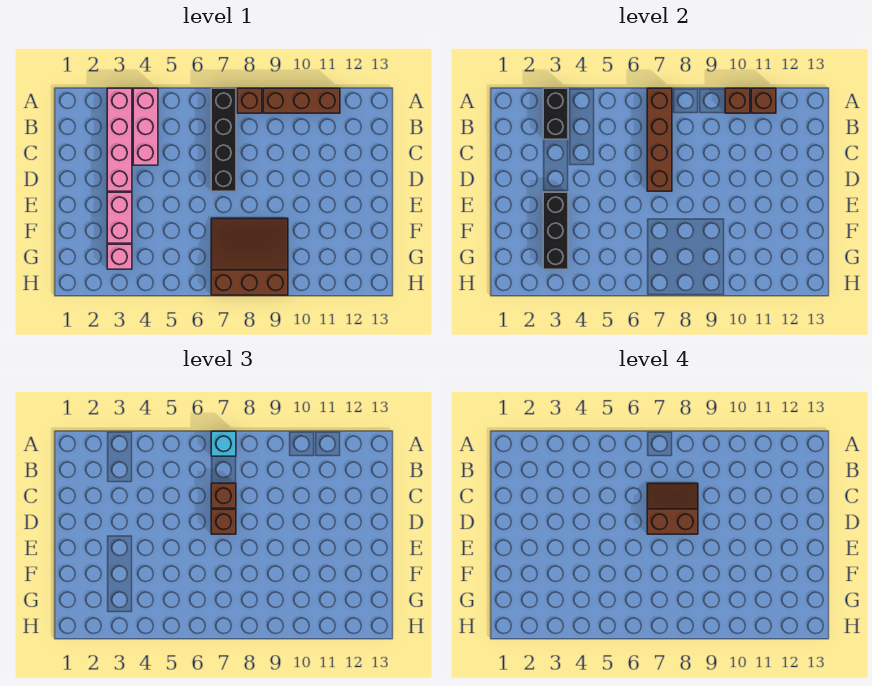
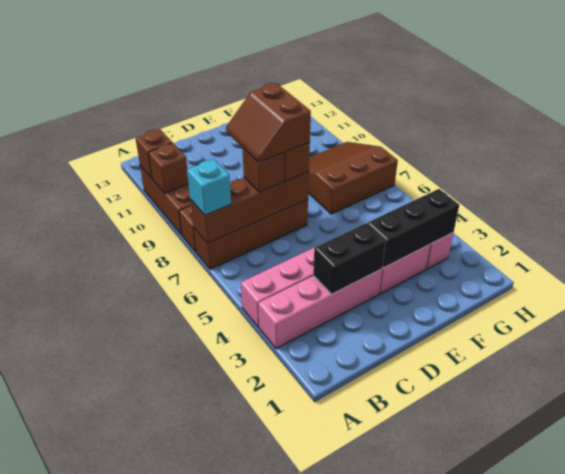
black brick A3:B3 level 2 -> black brick C3:D3 level 2
black brick A7:D7 level 1 -> brown brick A7:D7 level 1
brown slope F7:H9 level 1 top H -> brown slope F7:H9 level 1 top 7

